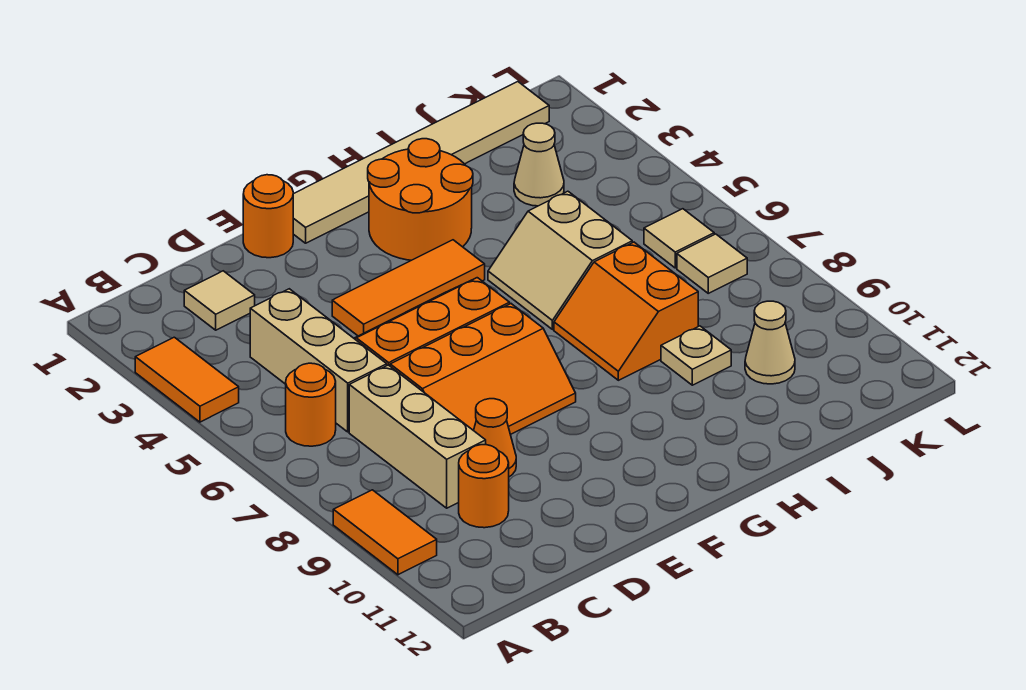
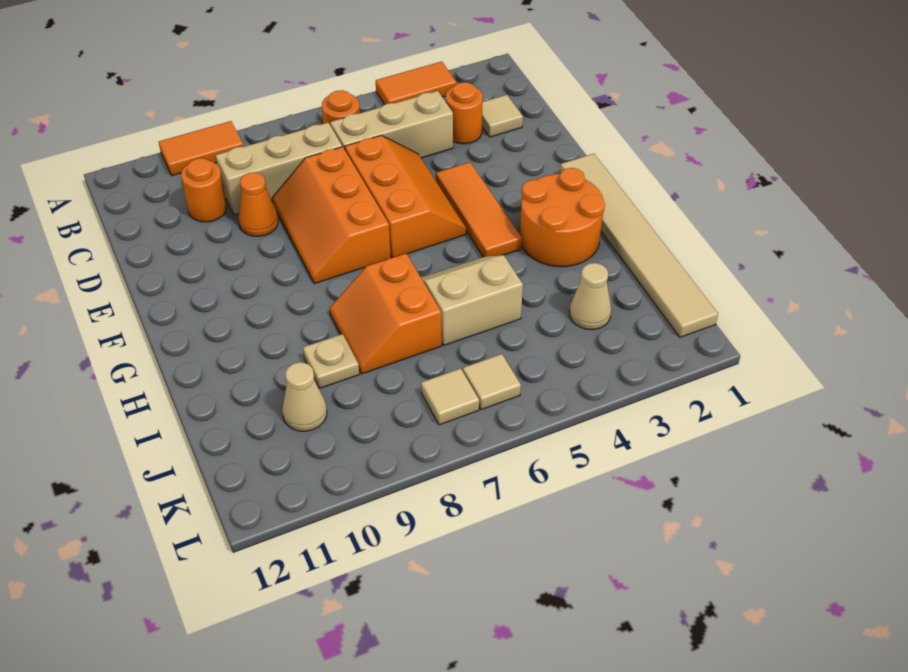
orange round brick E1 level 1 -> orange round brick C3 level 1
orange slope H7:I8 level 1 top I -> orange slope H7:I8 level 1 top 7

